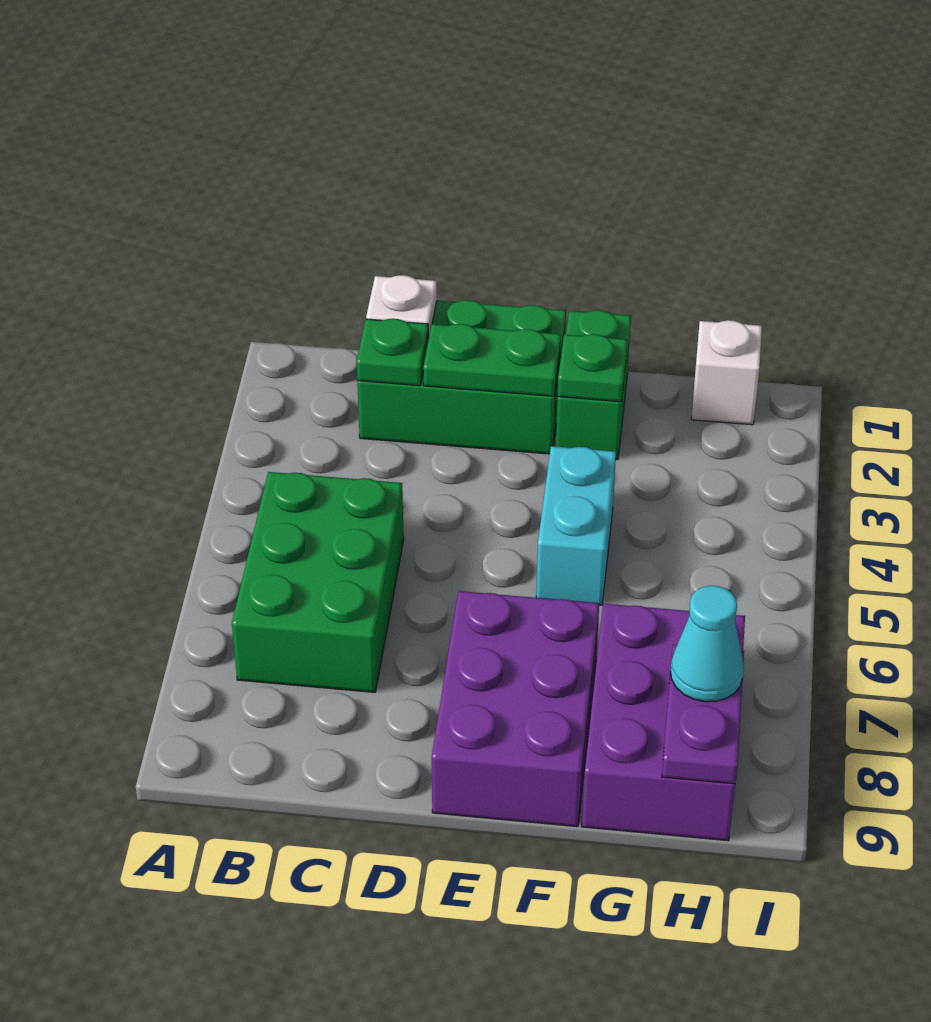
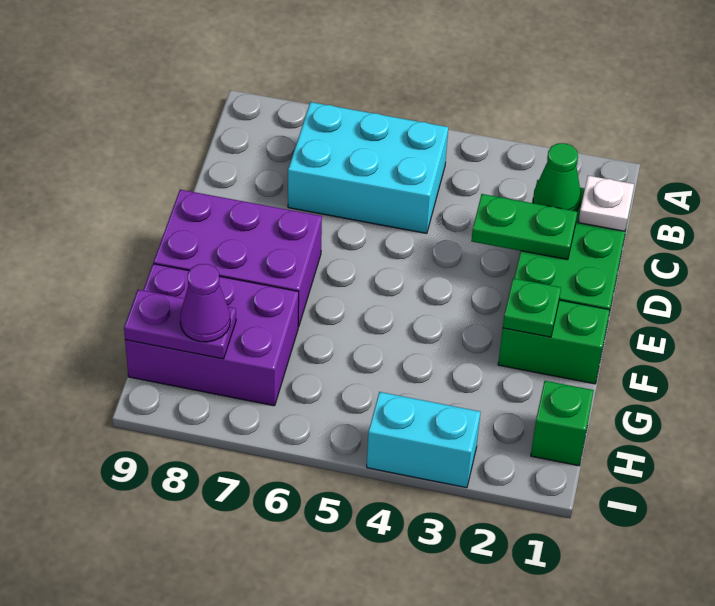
green brick B5:C7 level 1 -> cyan brick B5:C7 level 1
green plate C2 level 2 -> green cone C2 level 2
green plate D2:E2 level 2 -> green plate D2:D3 level 2
cyan brick F4:F5 level 1 -> cyan brick I3:I4 level 1
white brick H1 level 1 -> green brick H1 level 1
cyan cone H8 level 3 -> purple cone H8 level 3

